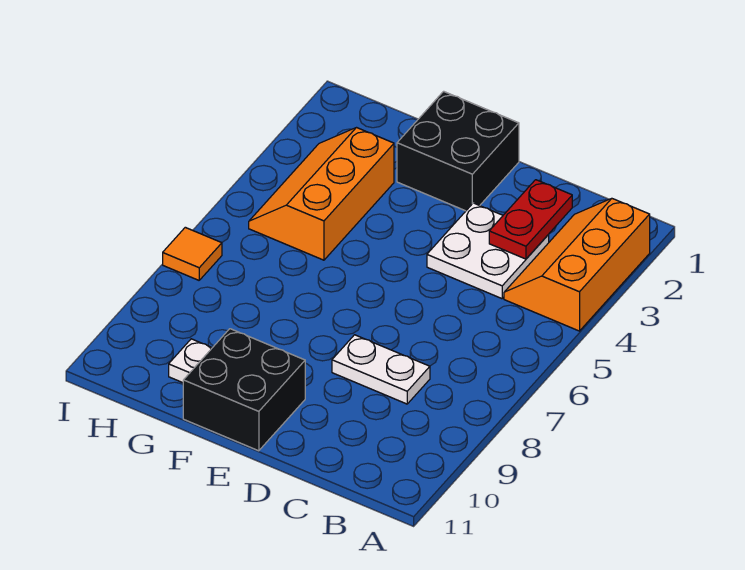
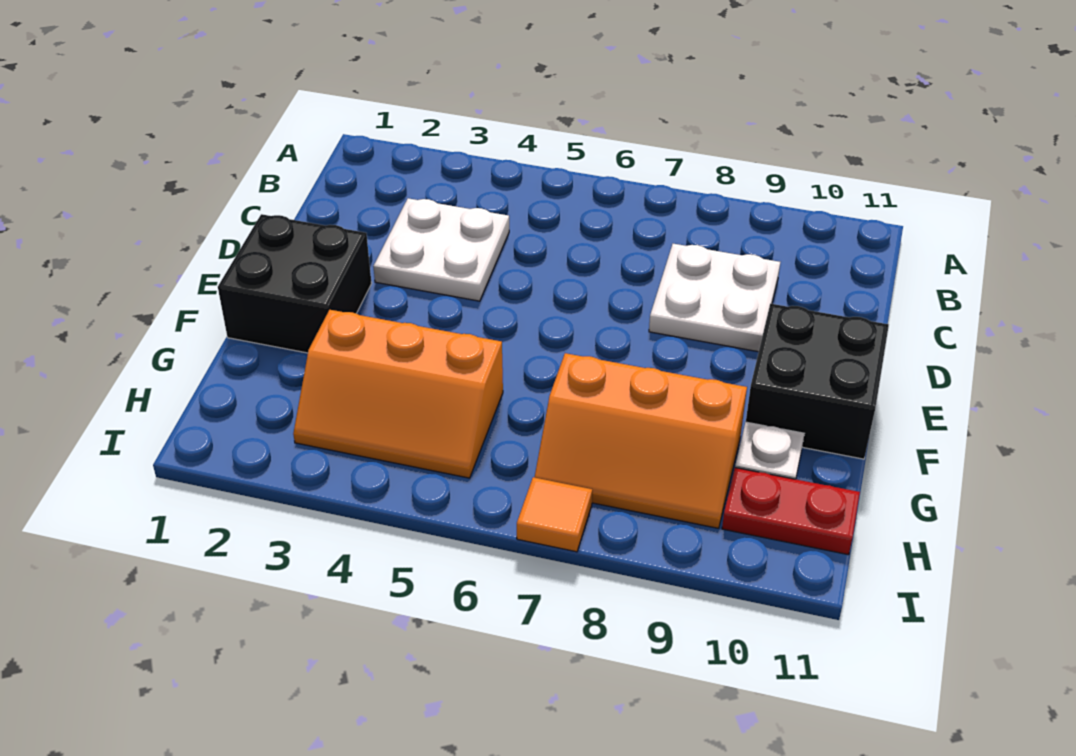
orange slope A2:B4 level 1 top A -> orange slope G7:H9 level 1 top G
red plate C2:C3 level 2 -> red plate H10:H11 level 1
white plate C8:D8 level 1 -> white plate C8:D9 level 1

